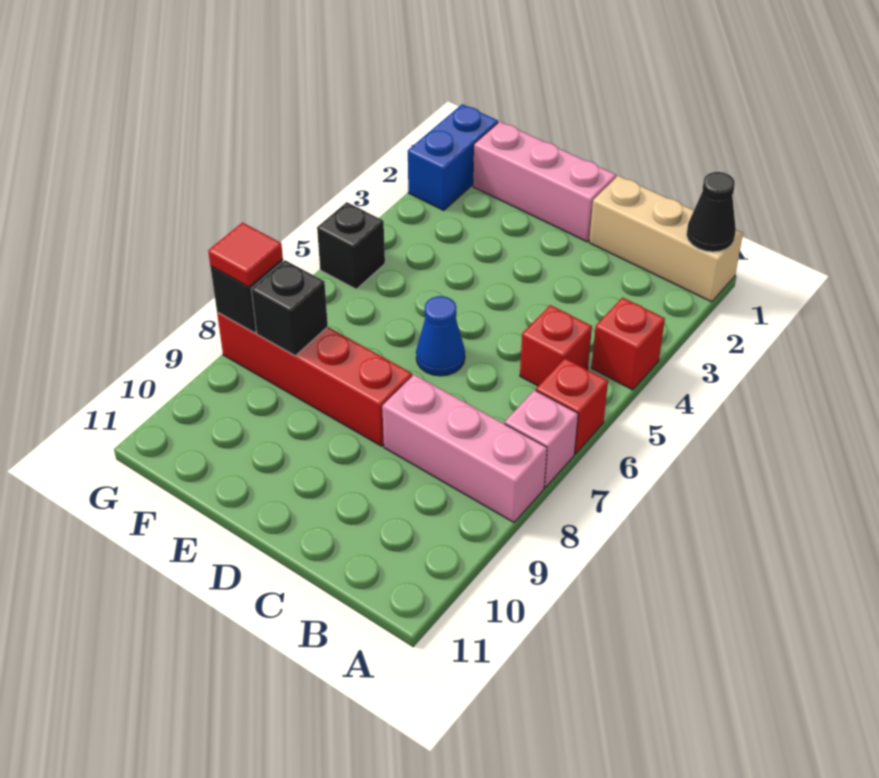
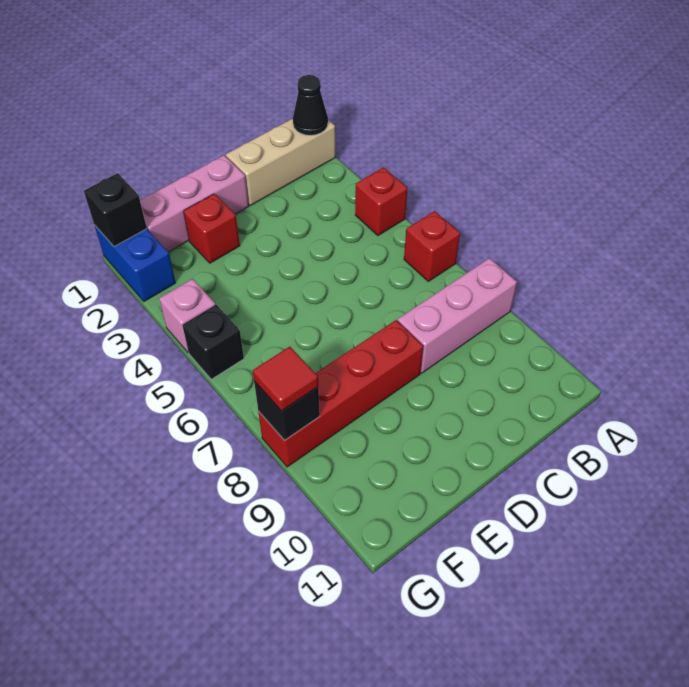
pink brick A7 level 1 -> pink brick G4 level 1
red brick B5 level 1 -> red brick E2 level 1
blue cone D6 level 1 -> none
black brick F8 level 2 -> black brick G1 level 2

